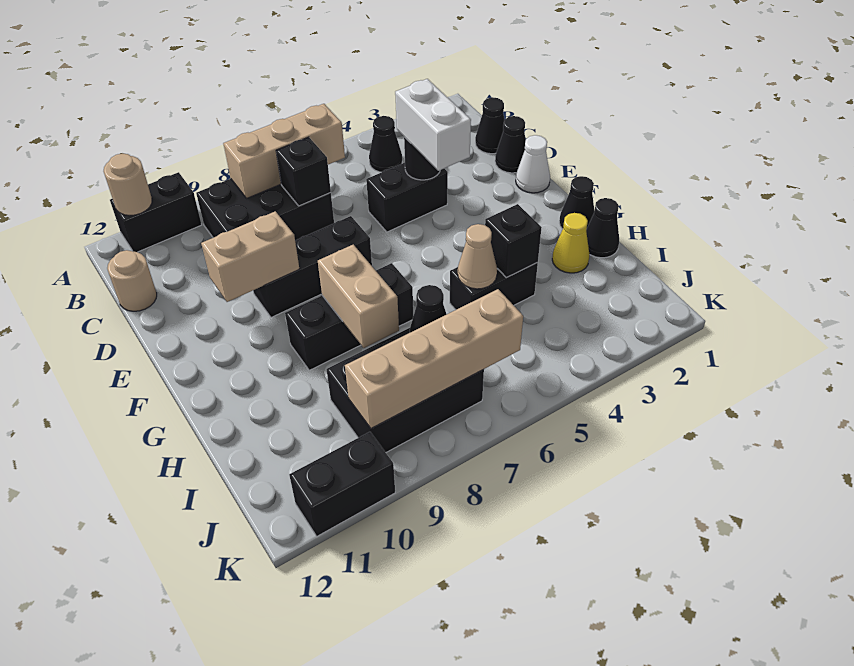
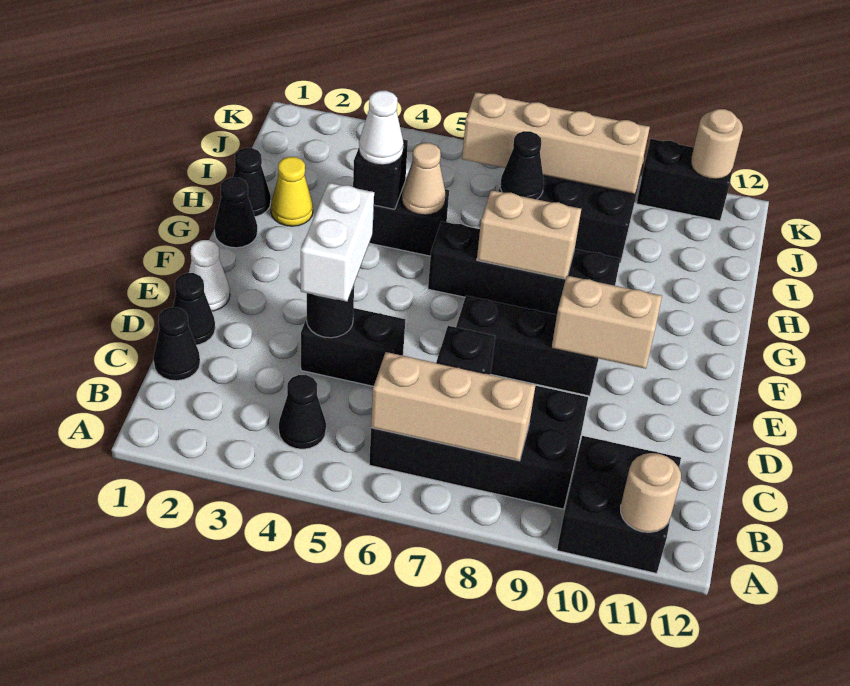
black brick A10:A11 level 1 -> black brick A10:B11 level 1
black brick B7:C9 level 1 -> black brick B6:C9 level 1
tan round brick C12 level 1 -> tan round brick K11 level 2
black brick G7:G9 level 1 -> black brick G6:G9 level 1
tan brick G8:H8 level 2 -> tan brick G7:G8 level 2
none -> white cone H4 level 3

